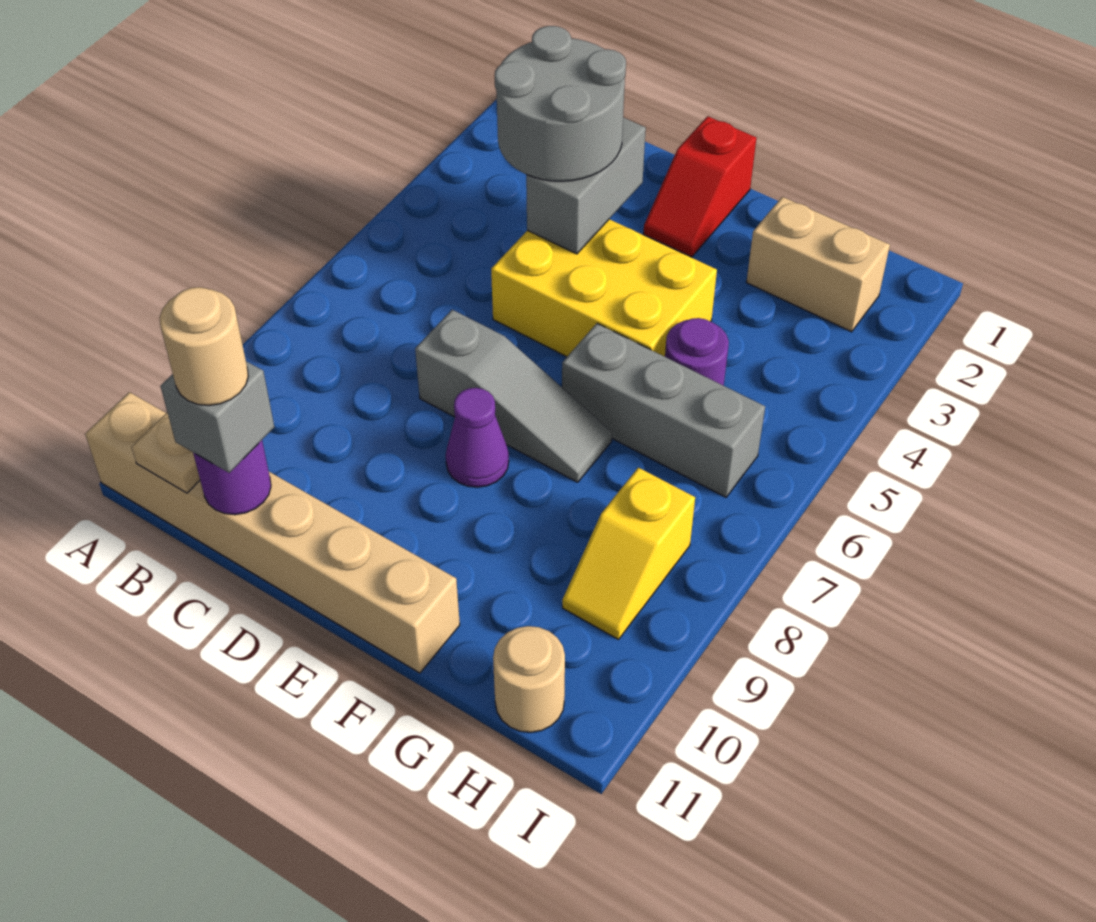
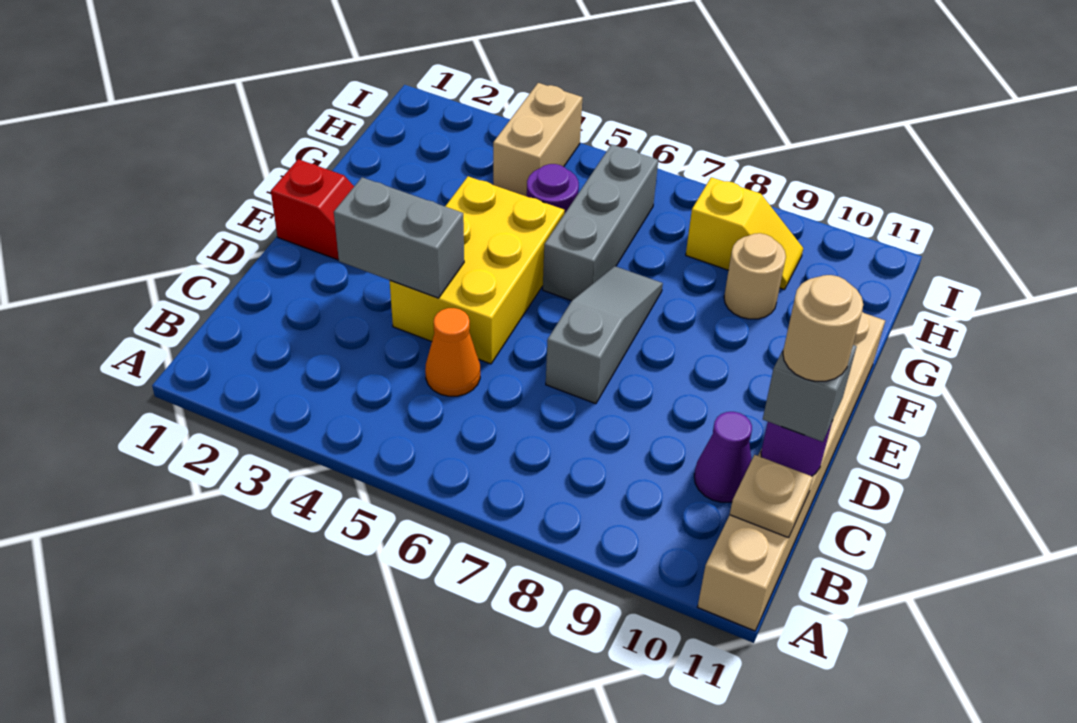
grey round brick C3:D4 level 3 -> none
none -> orange cone C5 level 1
purple cone E8 level 1 -> purple cone C10 level 1
tan brick G2:H2 level 1 -> tan brick H4:I4 level 1
tan round brick H11 level 1 -> tan round brick G9 level 1

